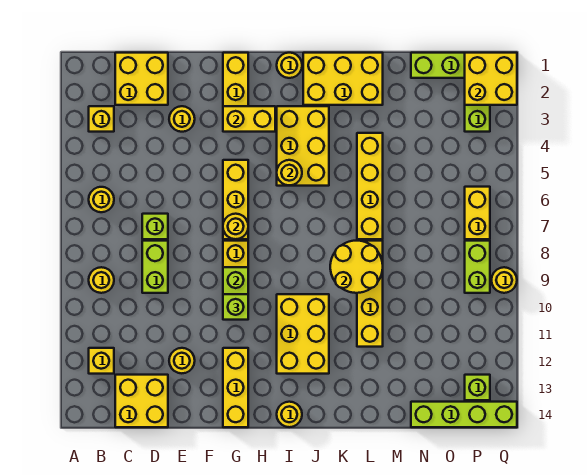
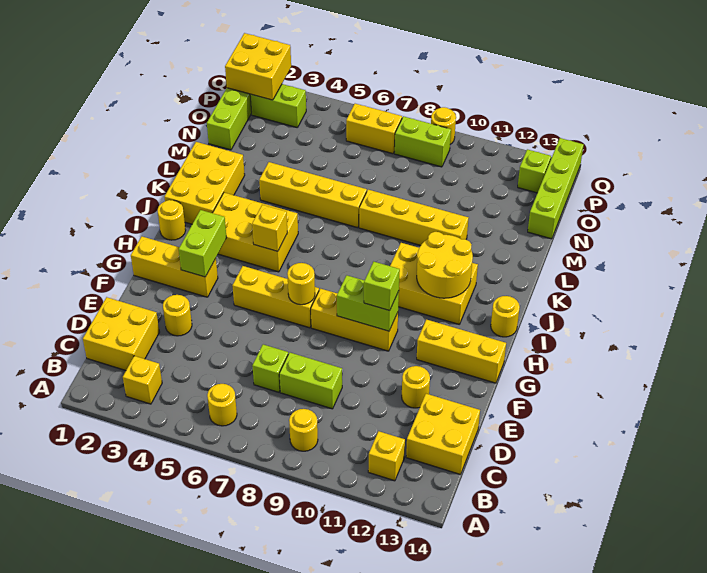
yellow brick G3:H3 level 2 -> lime brick G3:H3 level 2
yellow round brick I5 level 2 -> yellow brick I5 level 2
yellow round brick K8:L9 level 2 -> yellow round brick I11:J12 level 2

